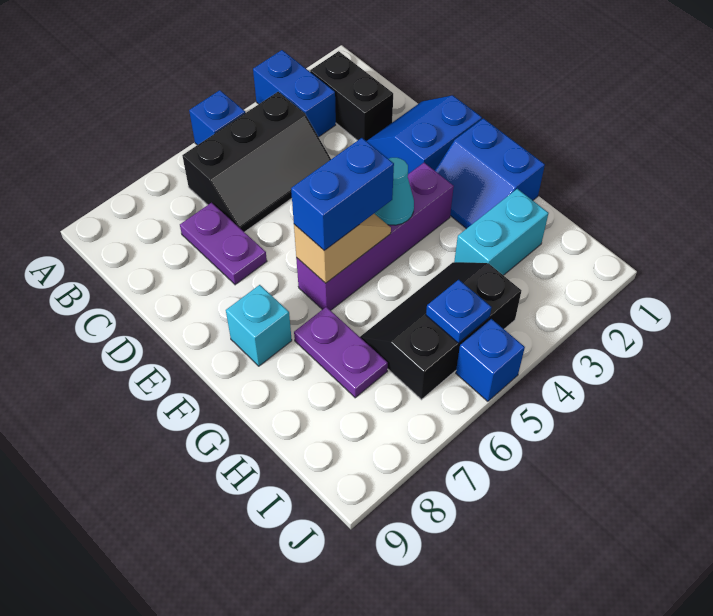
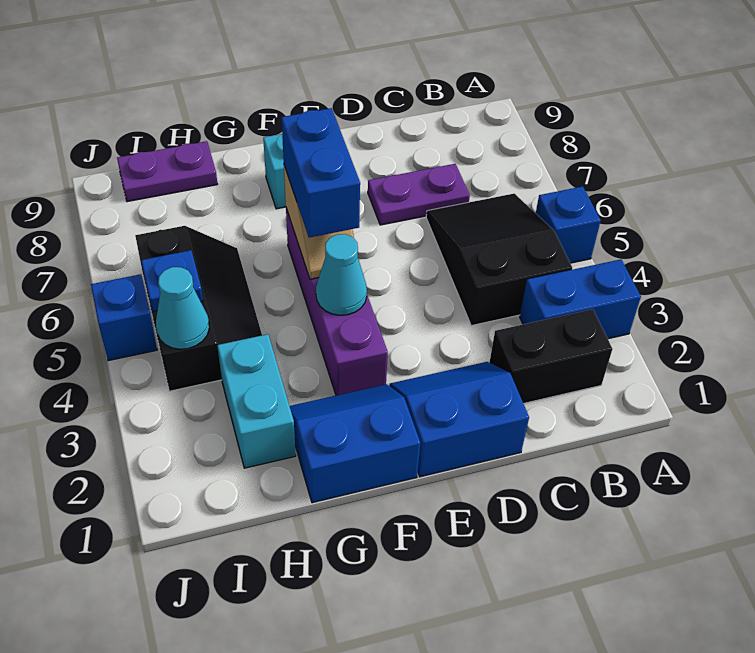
black slope B4:C6 level 1 top B -> black slope B4:C6 level 1 top 4
blue slope D1:E2 level 1 top E -> blue slope D1:E2 level 1 top 1
purple plate G7:H7 level 1 -> purple plate H9:I9 level 1
none -> cyan cone I4 level 2

